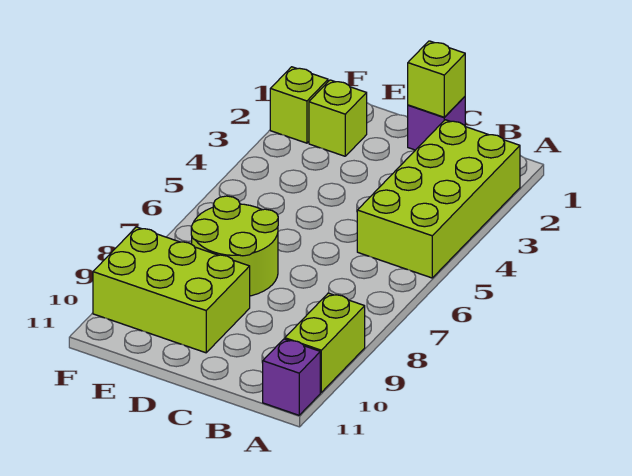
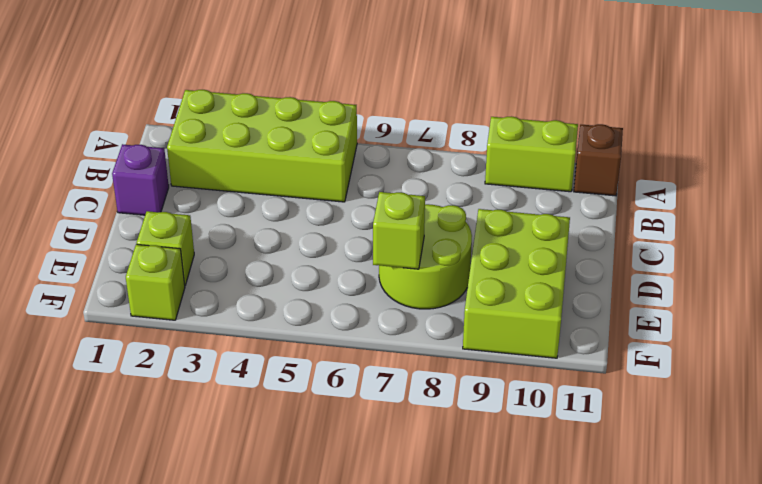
purple brick A11 level 1 -> brown brick A11 level 1
lime brick C1 level 2 -> lime brick E7 level 2

